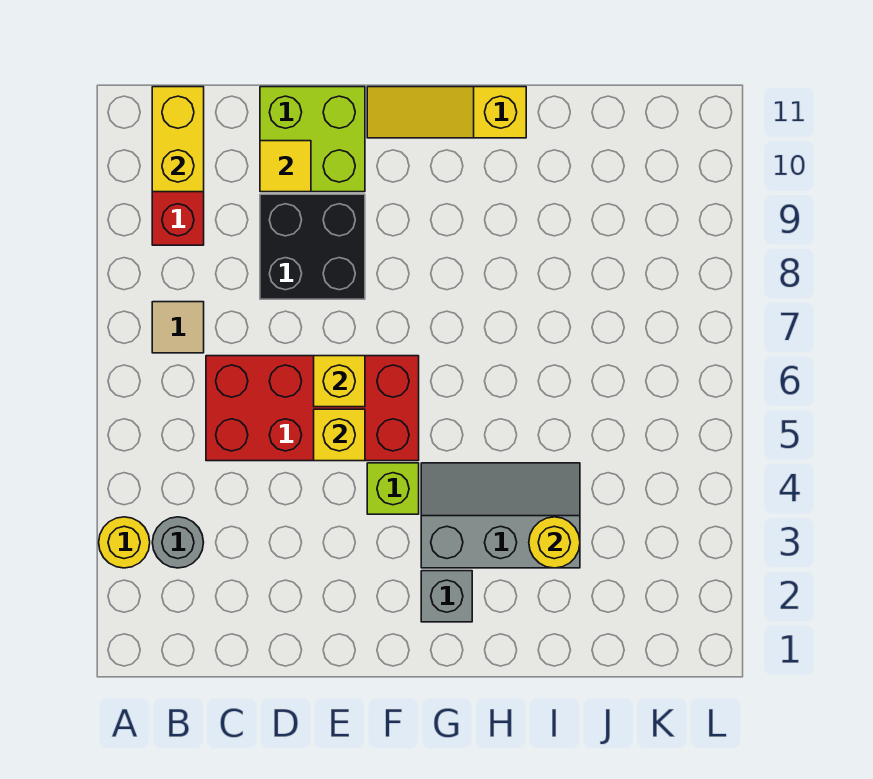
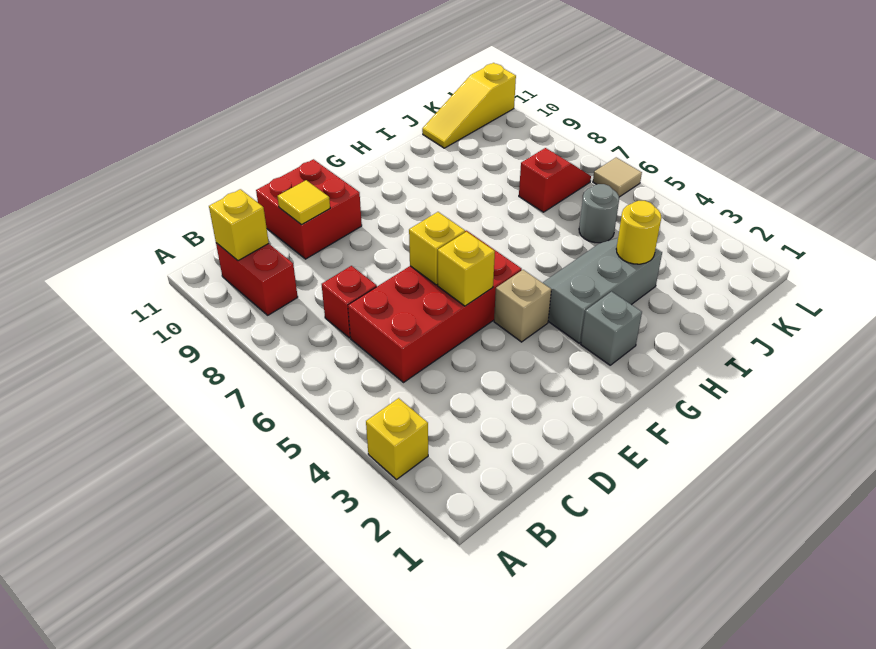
yellow round brick A3 level 1 -> yellow brick A3 level 1
grey round brick B3 level 1 -> grey round brick J5 level 1
tan tile B7 level 1 -> tan tile L6 level 1
yellow brick B10:B11 level 2 -> yellow brick B10 level 2
none -> red brick C7 level 1
black brick D8:E9 level 1 -> none
lime brick D10:E11 level 1 -> red brick D10:E11 level 1
lime brick F4 level 1 -> tan brick F4 level 1
yellow slope F11:H11 level 1 top H -> yellow slope J11:L11 level 1 top L
none -> red slope J7:K7 level 1 top J

